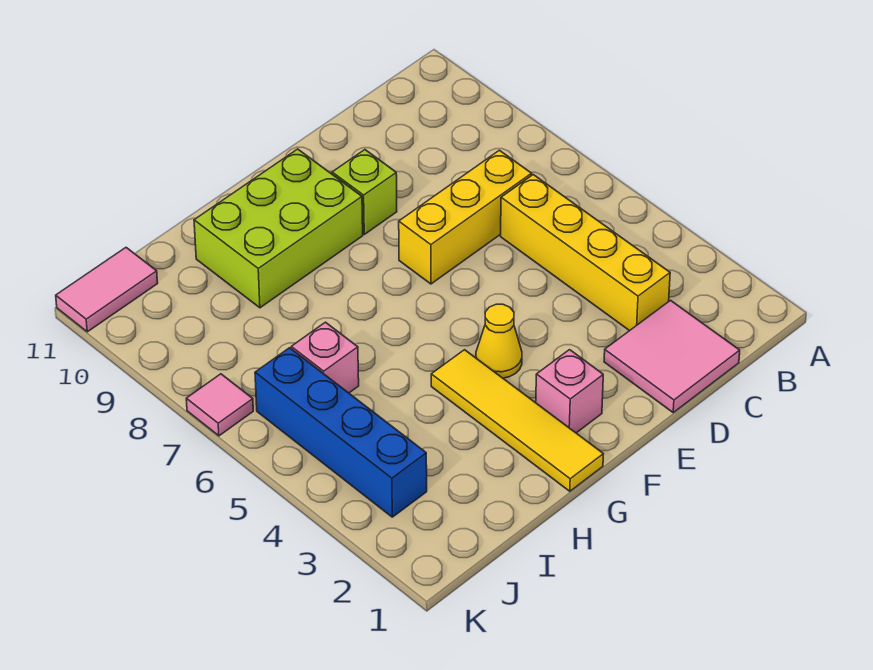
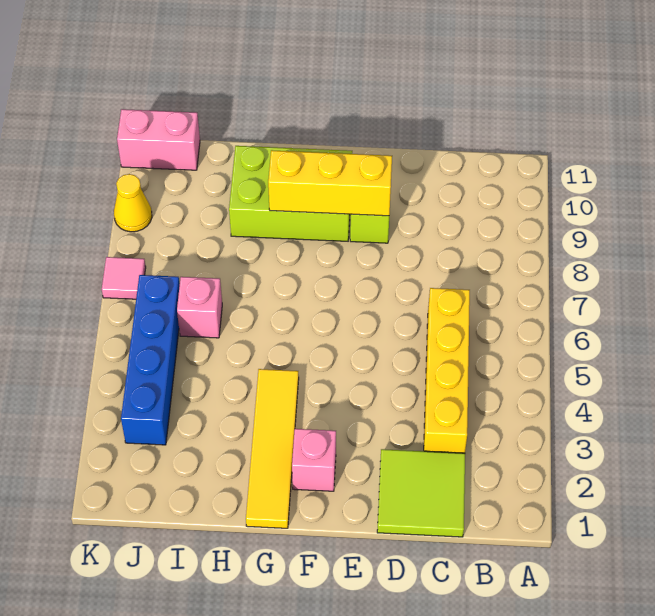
pink tile C1:D2 level 1 -> lime tile C1:D2 level 1
yellow brick C7:E7 level 1 -> yellow brick E9:G9 level 2
yellow cone F4 level 1 -> yellow cone K9 level 1
pink tile J11:K11 level 1 -> pink brick J11:K11 level 1

